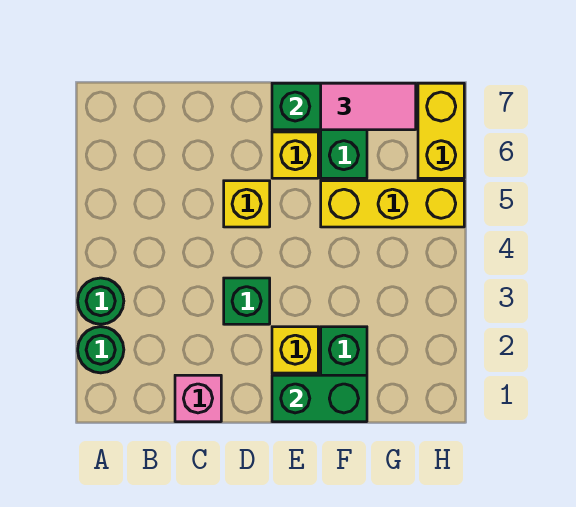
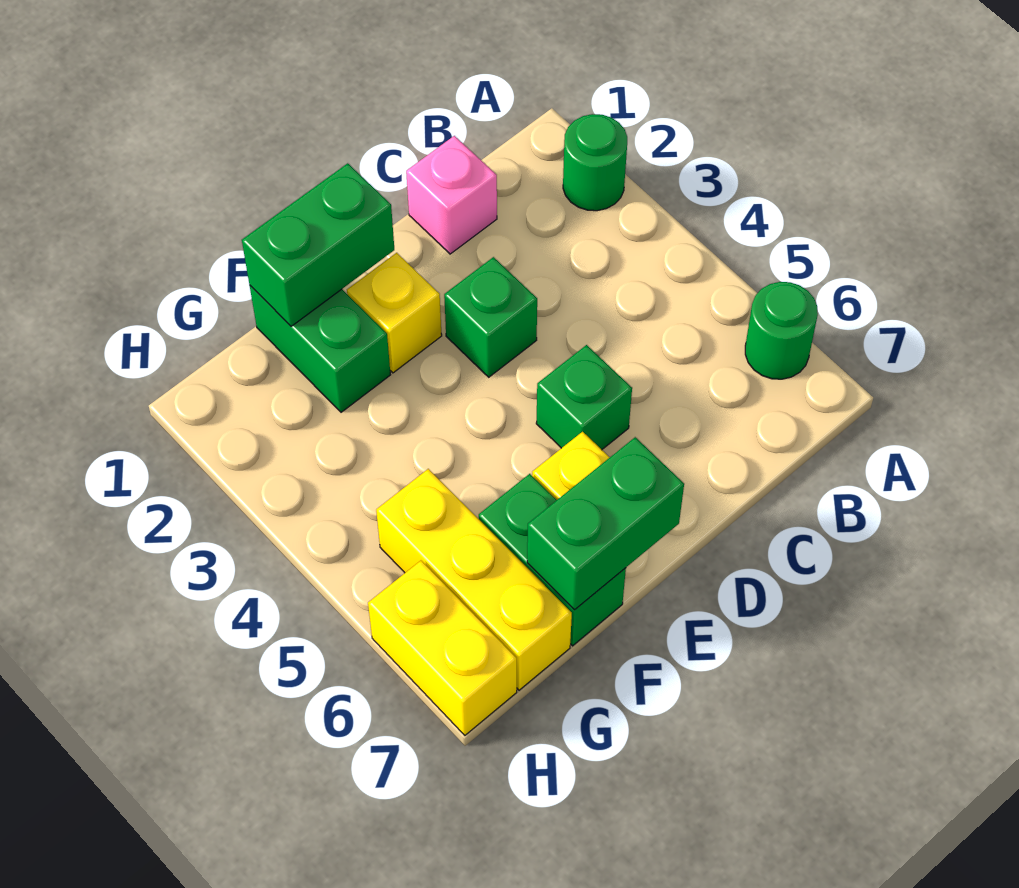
green round brick A3 level 1 -> green round brick A6 level 1
yellow brick D5 level 1 -> green brick D5 level 1
yellow brick F5:H5 level 1 -> yellow brick G5:G7 level 1
pink tile F7:G7 level 3 -> none

